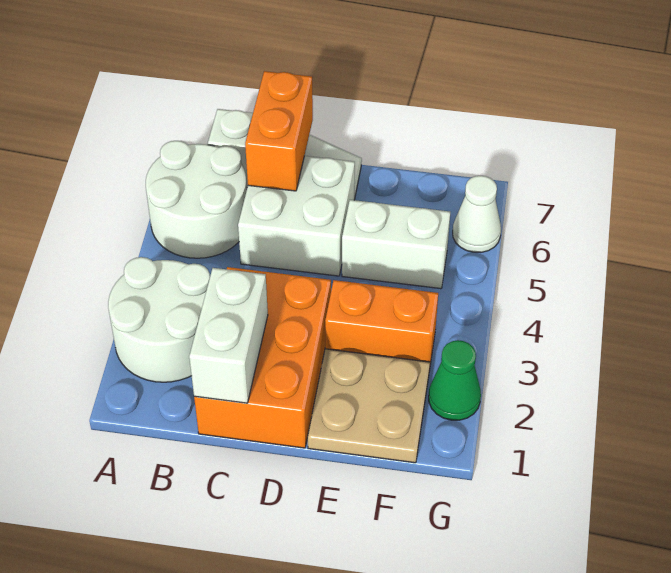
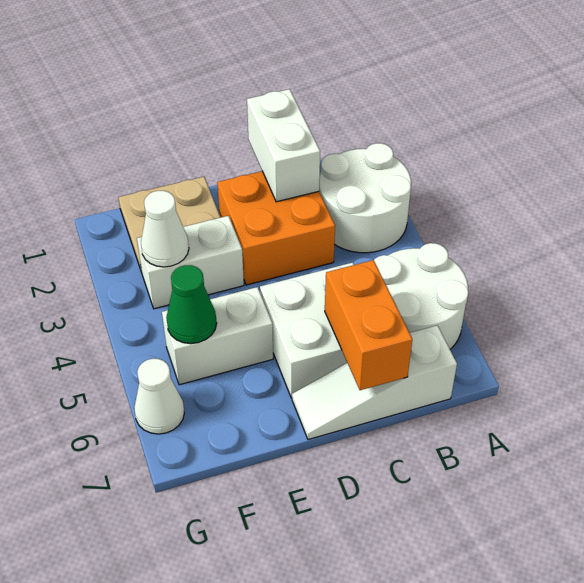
orange brick C1:D3 level 1 -> orange brick C2:D3 level 1
orange brick E3:F3 level 1 -> white brick E3:F3 level 1
none -> white cone F3 level 2
green cone G2 level 1 -> green cone F5 level 2

